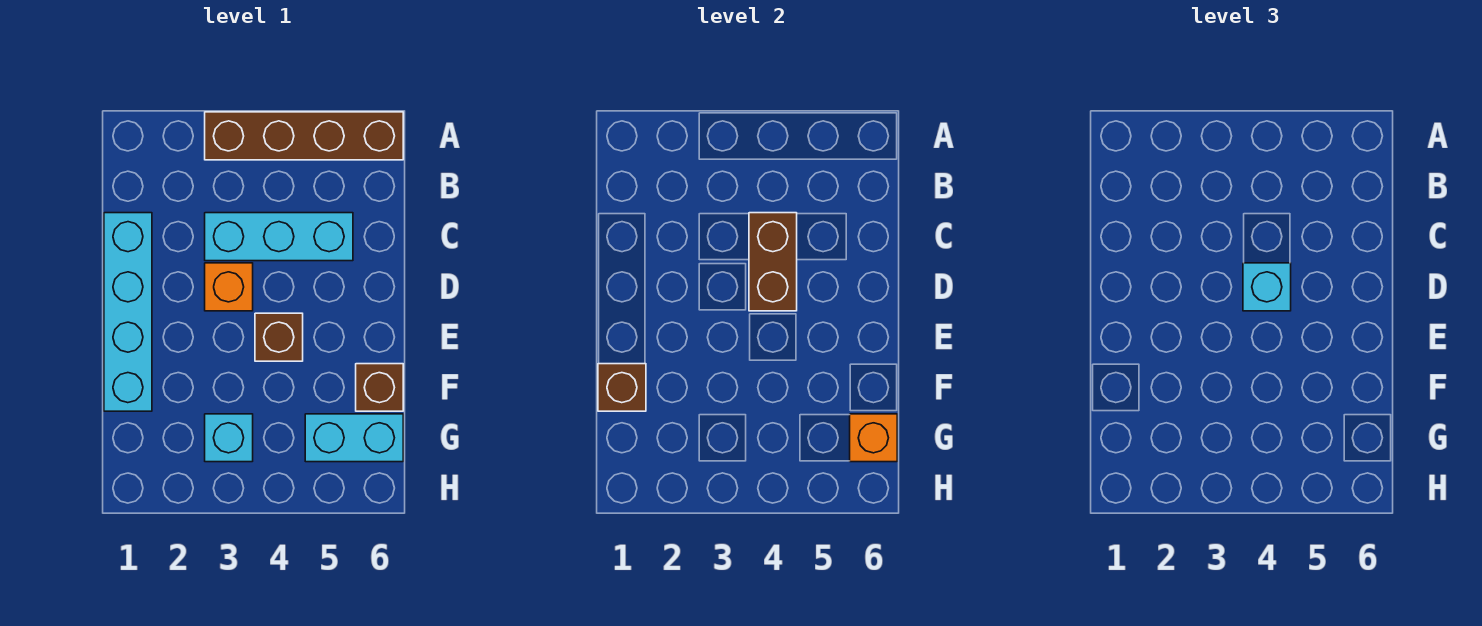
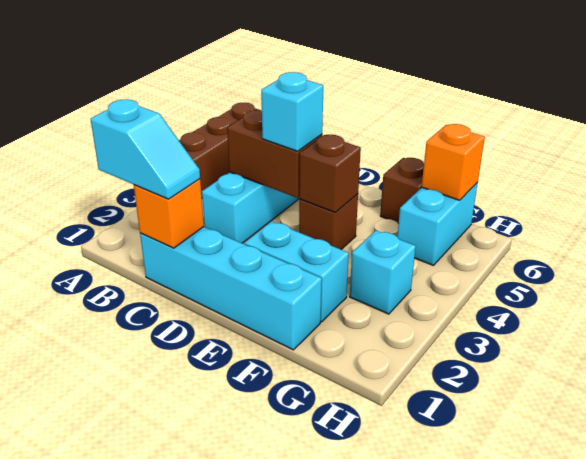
none -> cyan slope B1:C1 level 3 top B
orange brick D3 level 1 -> orange brick C1 level 2
none -> cyan brick E2:F2 level 1
brown brick F1 level 2 -> brown brick E4 level 2

